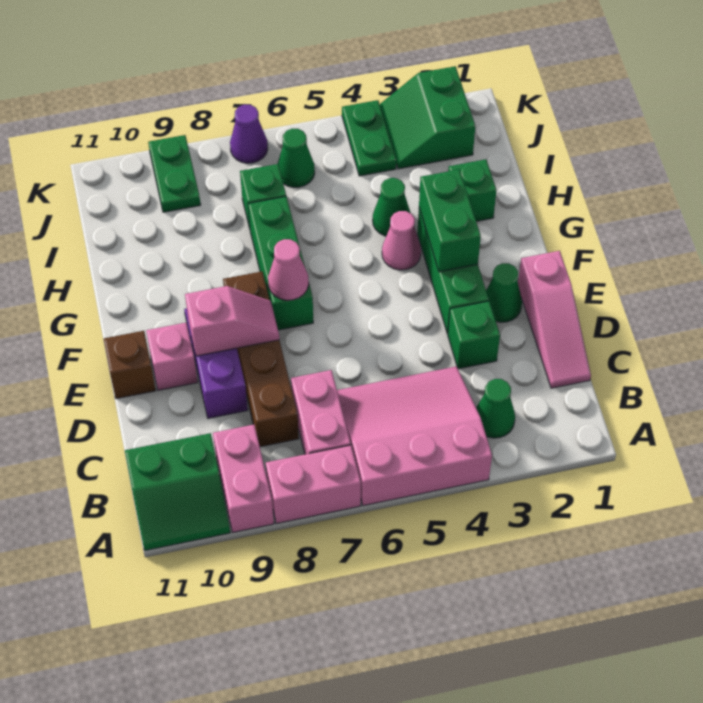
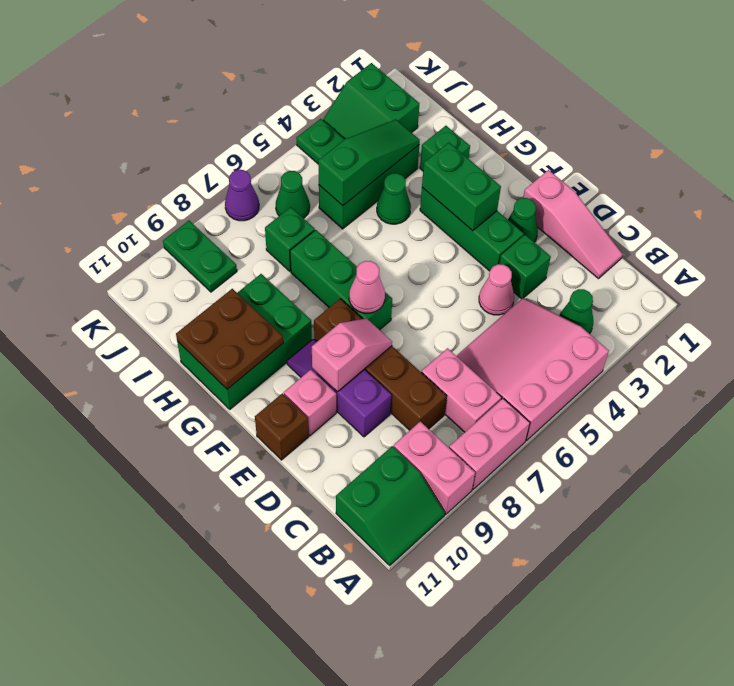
pink cone G4 level 1 -> pink cone D4 level 1
none -> green brick G9:H11 level 1
none -> brown plate G10:H11 level 2
none -> green brick I3:I5 level 1
none -> green slope I3:I5 level 2 top 5

